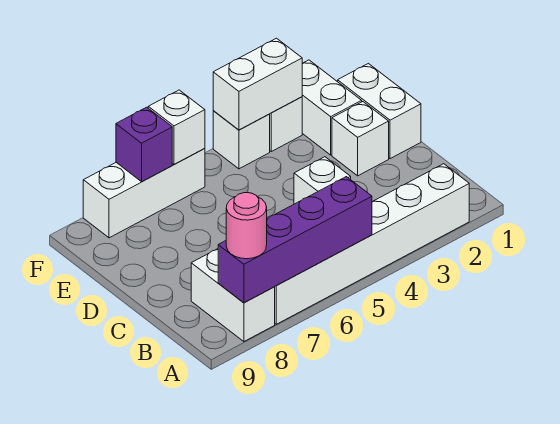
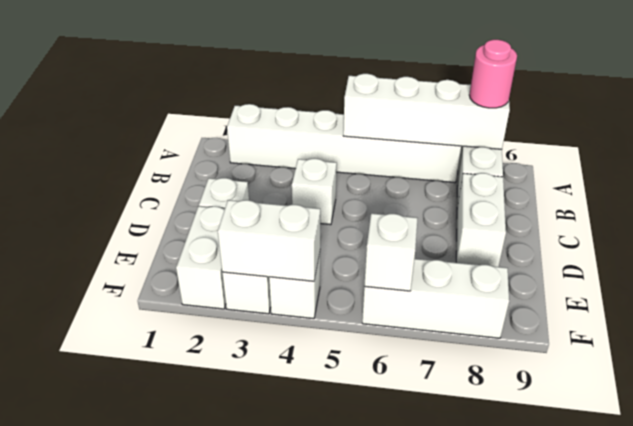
purple brick A5:A8 level 2 -> white brick A5:A8 level 2
white brick D1:E1 level 1 -> white brick C8:D8 level 1
purple brick F7 level 2 -> none

